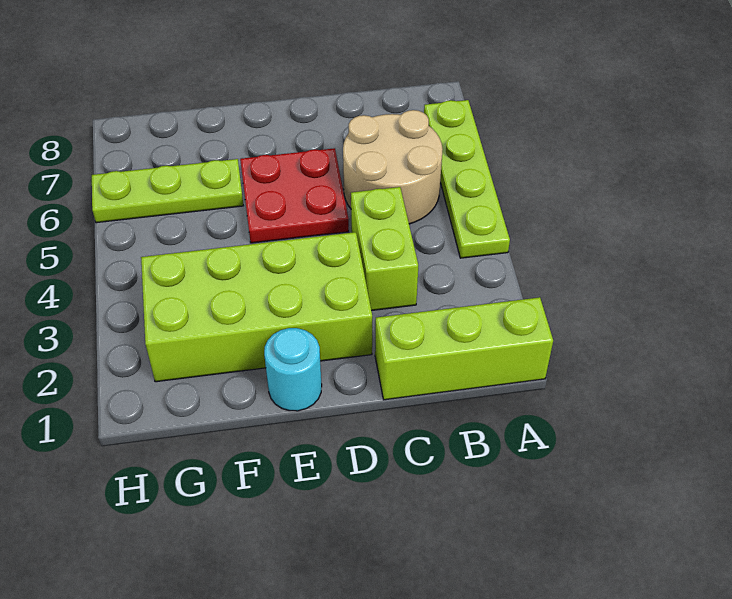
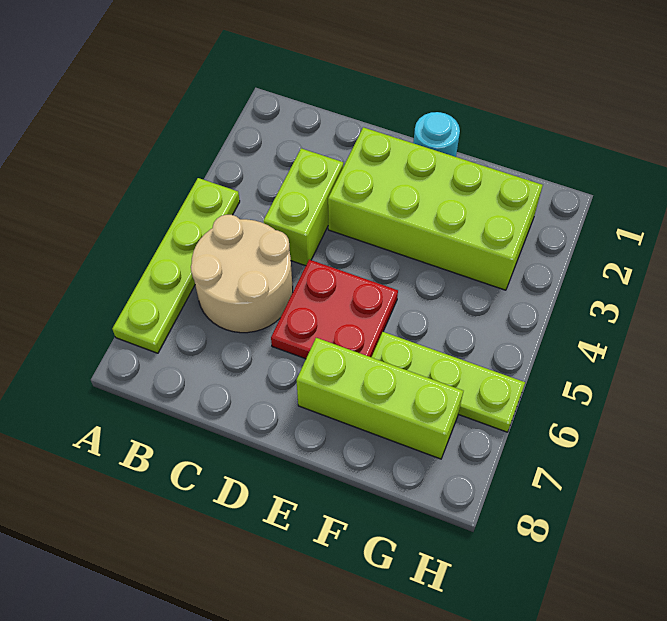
lime brick A1:C1 level 1 -> lime brick E7:G7 level 1

